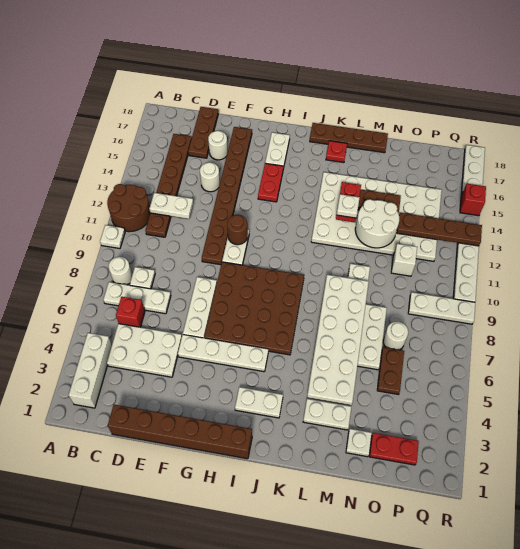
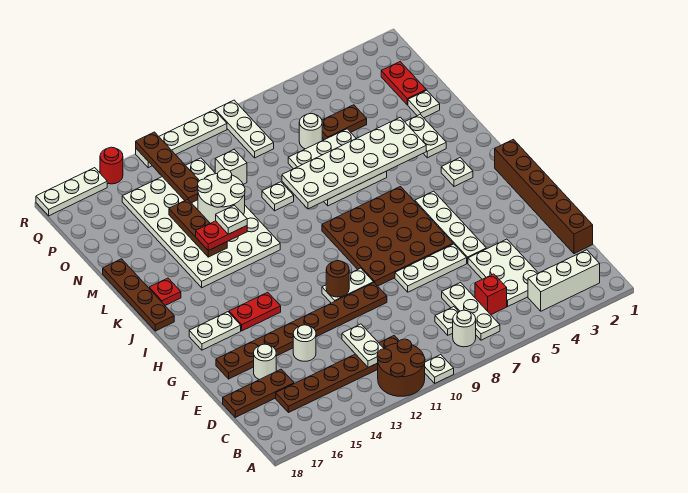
white plate I3:J3 level 1 -> white plate J3 level 1
red brick R15 level 1 -> red round brick R15 level 1

